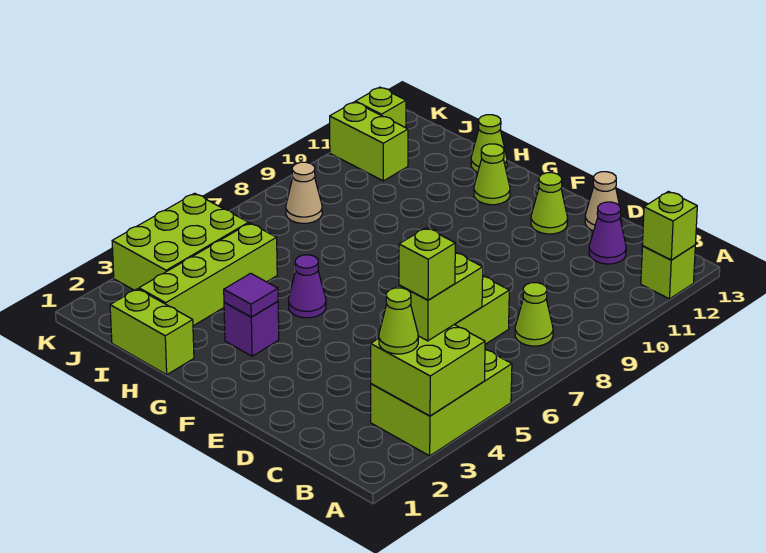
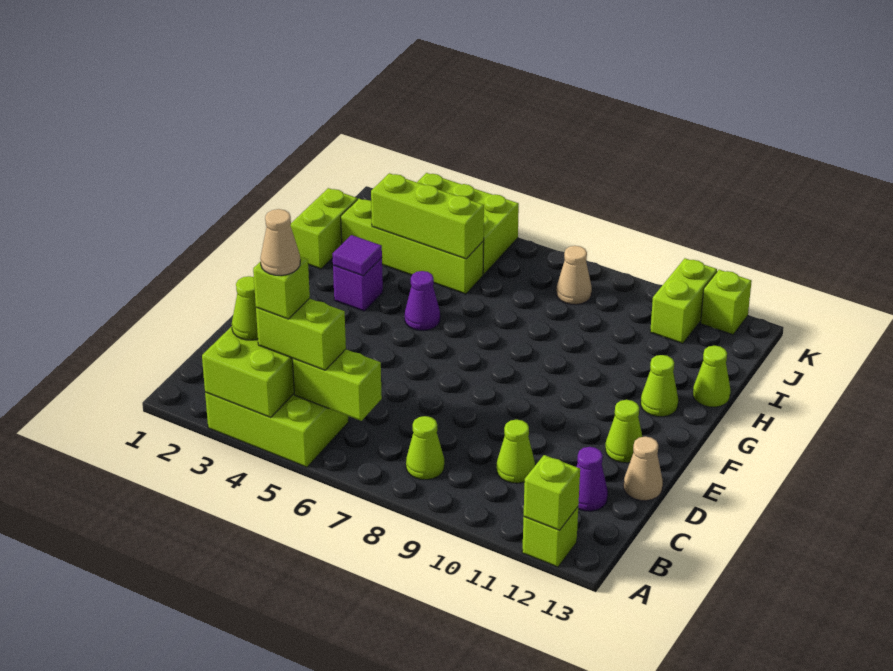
none -> tan cone B4 level 5
none -> lime cone C10 level 1
none -> lime brick I3:I5 level 2

